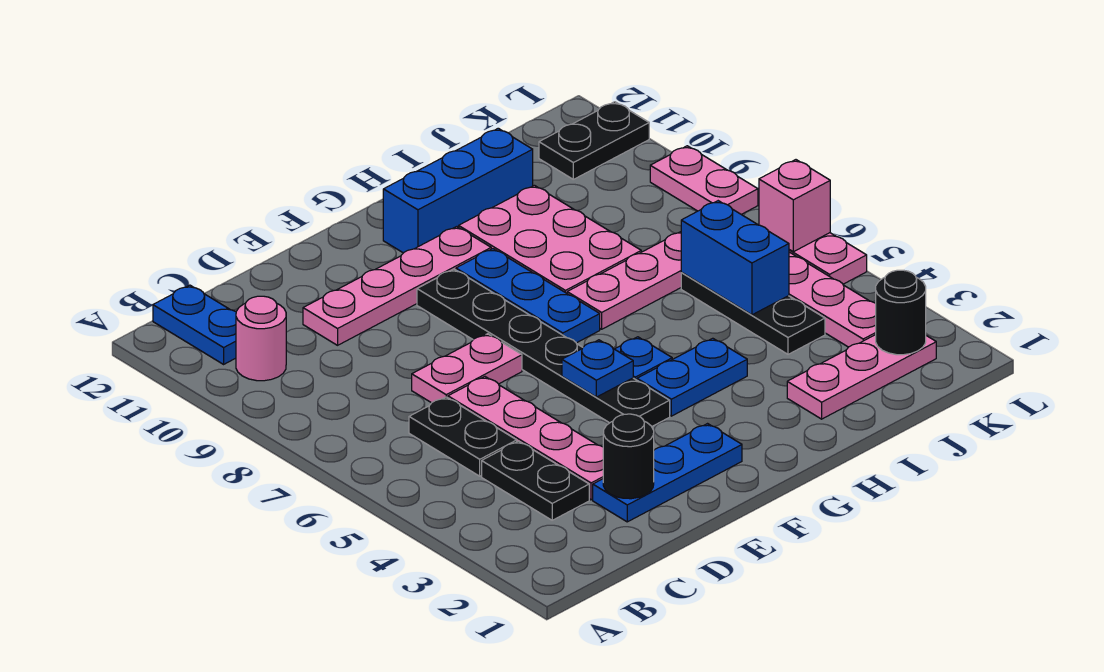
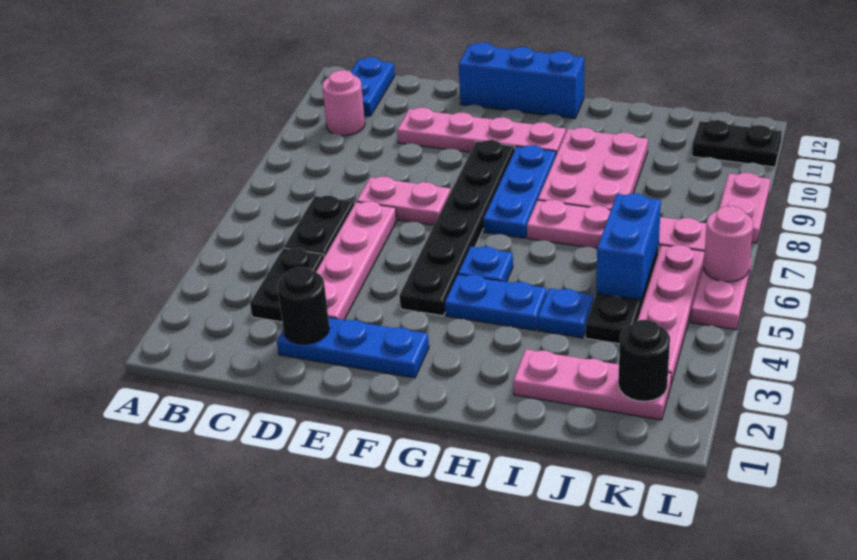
blue plate F5 level 2 -> blue plate I4 level 1
blue brick G11:I11 level 1 -> blue brick E12:G12 level 1
pink brick L6 level 2 -> pink round brick L6 level 2

